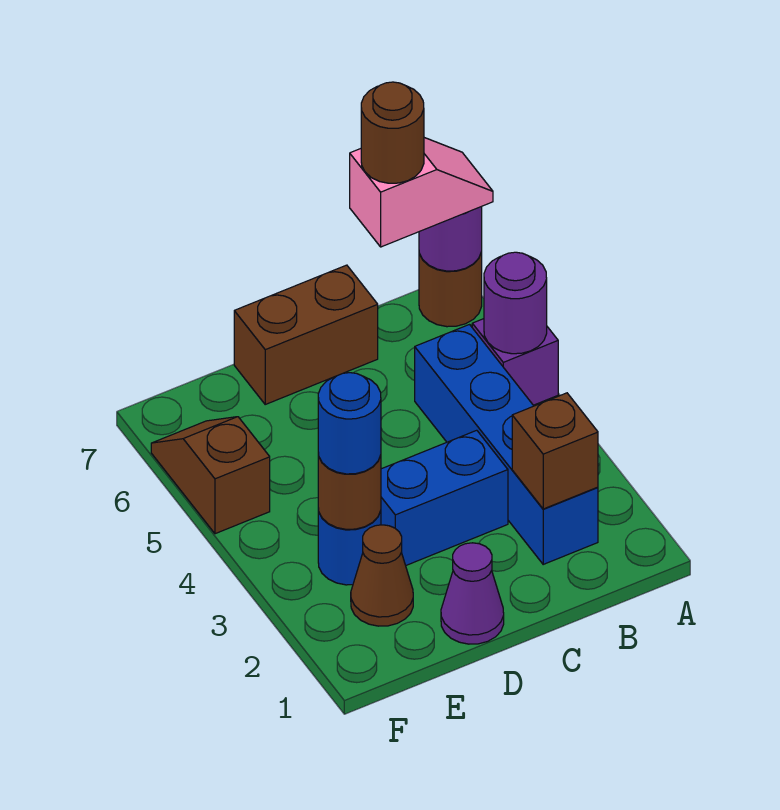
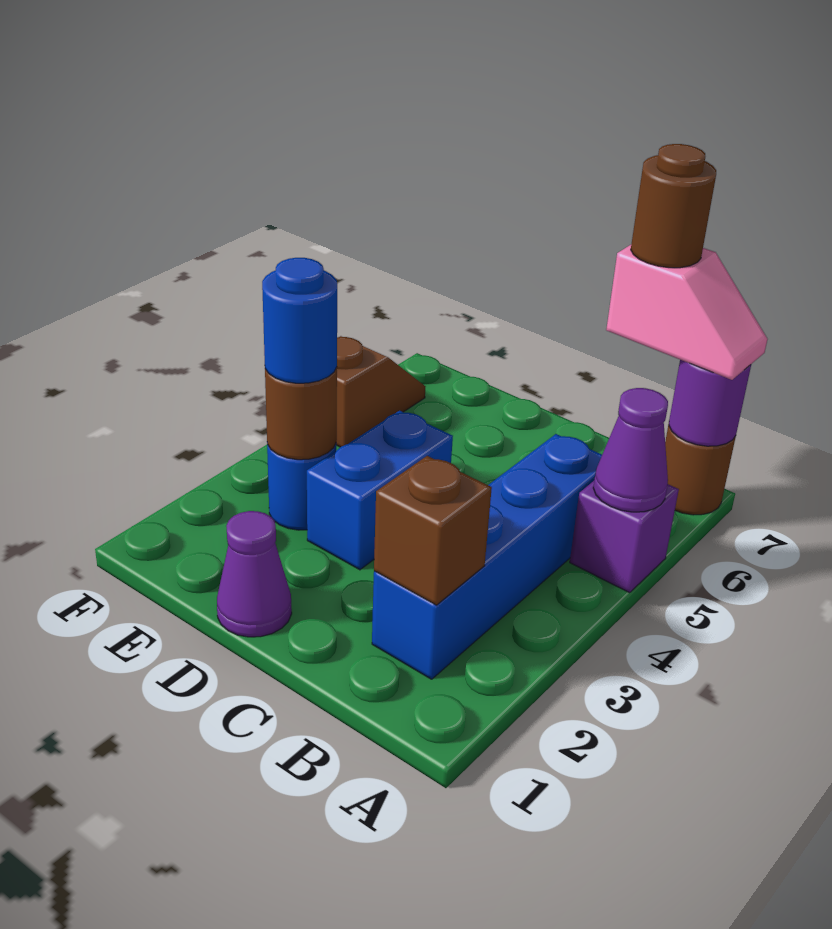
purple round brick A5 level 2 -> purple cone A5 level 2
blue brick C3:D3 level 1 -> blue brick D3:D4 level 1
brown brick C7:D7 level 1 -> none
brown cone E2 level 1 -> none

